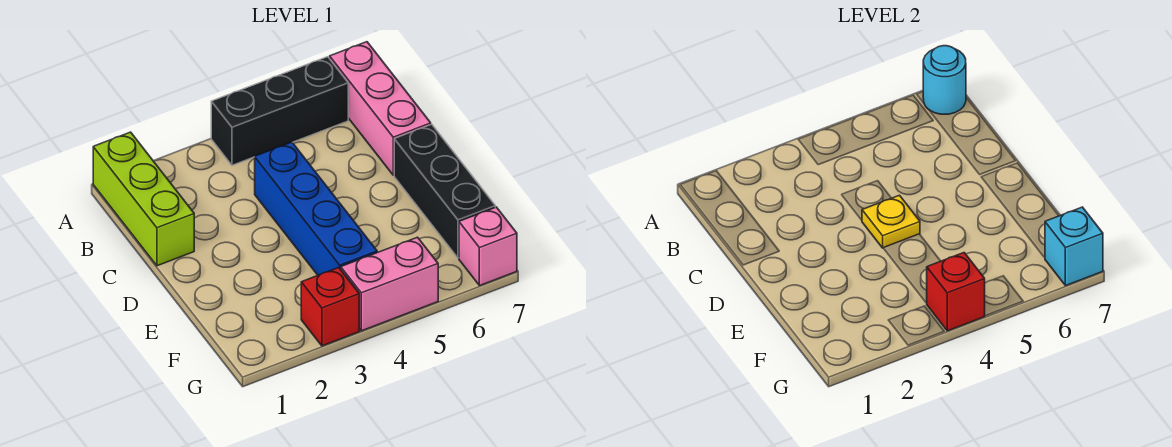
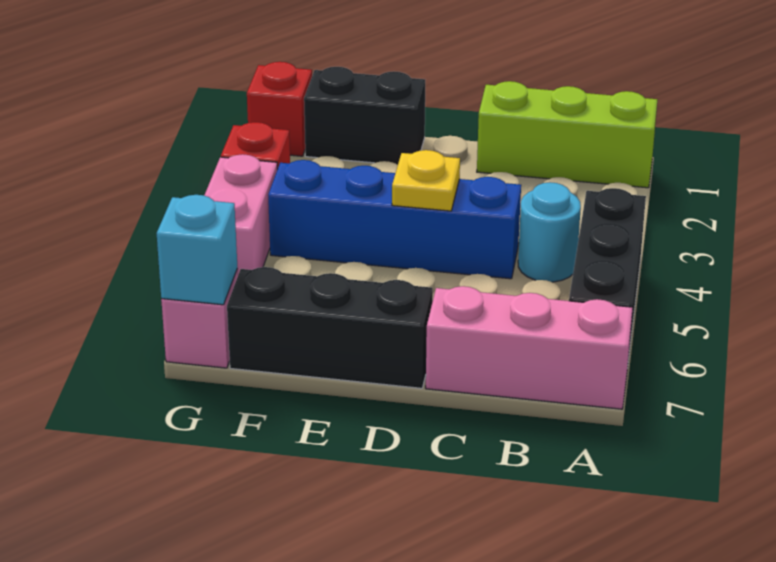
cyan round brick A7 level 2 -> cyan round brick B4 level 1
none -> black brick E1:F1 level 1
red brick G4 level 2 -> red brick G1 level 1

